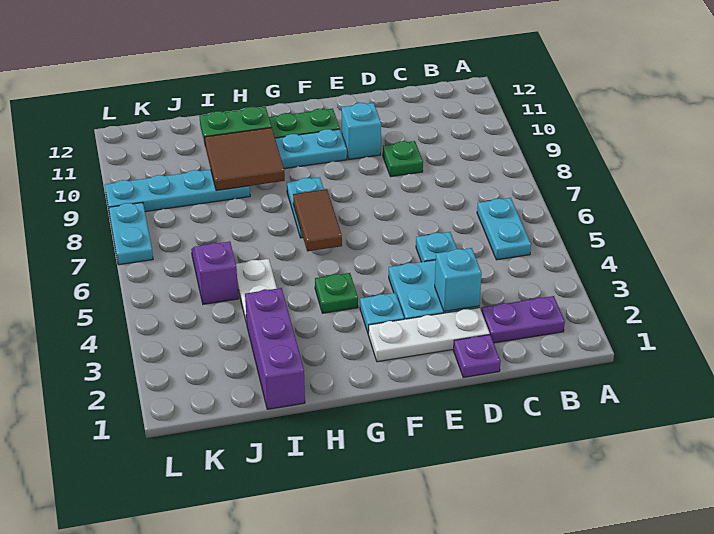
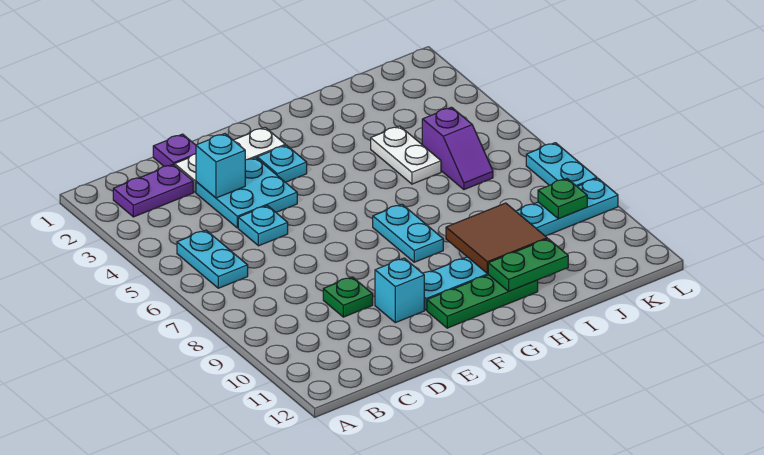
green plate G4 level 1 -> green plate K9 level 2
brown tile G6:G7 level 2 -> none
purple brick I1:I3 level 1 -> none

